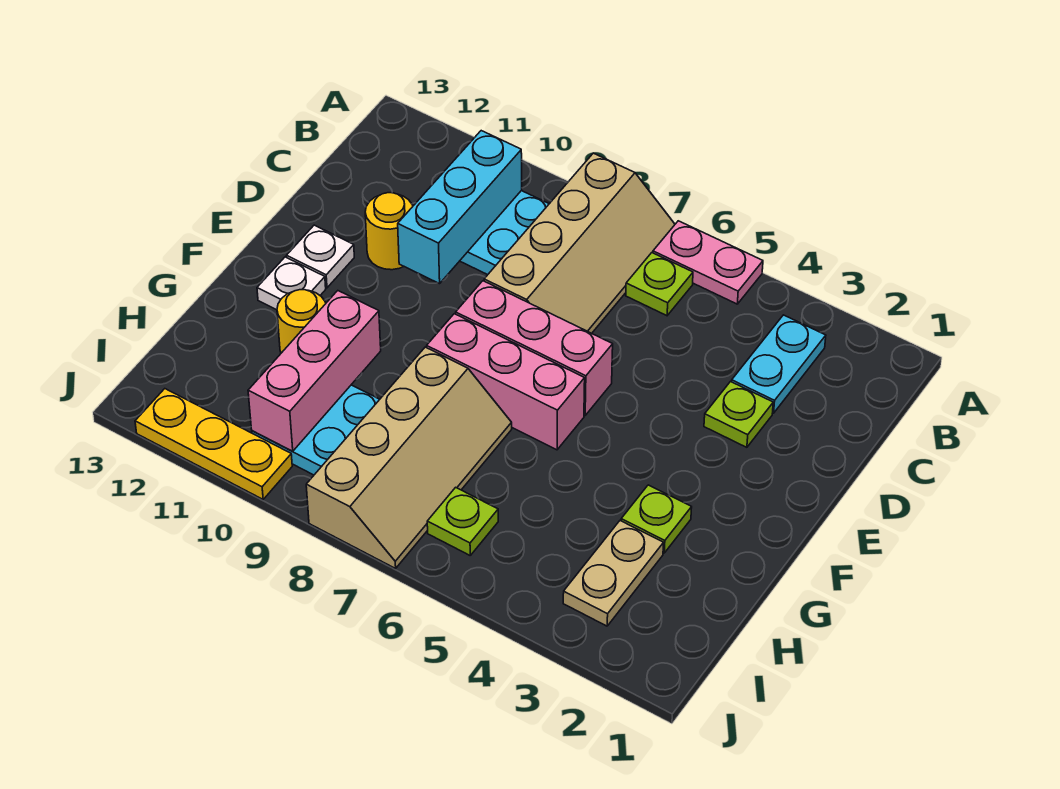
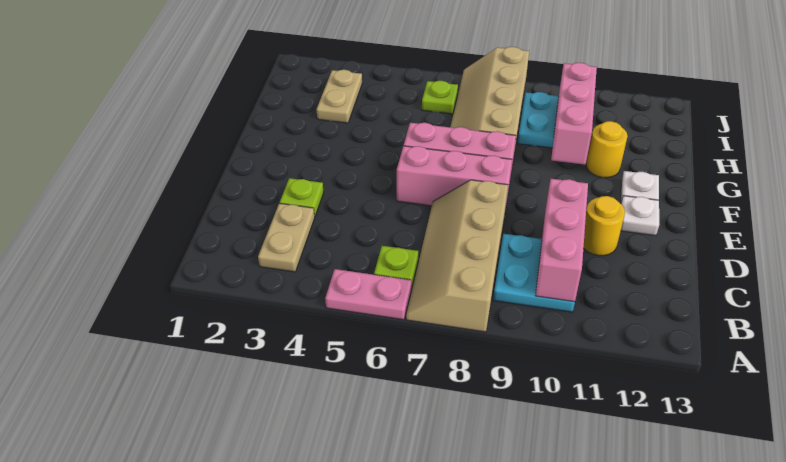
cyan plate B3:C3 level 1 -> tan plate B3:C3 level 1
cyan brick B10:D10 level 2 -> pink brick B10:D10 level 2
lime plate G3 level 1 -> none
yellow plate J10:J12 level 1 -> none

